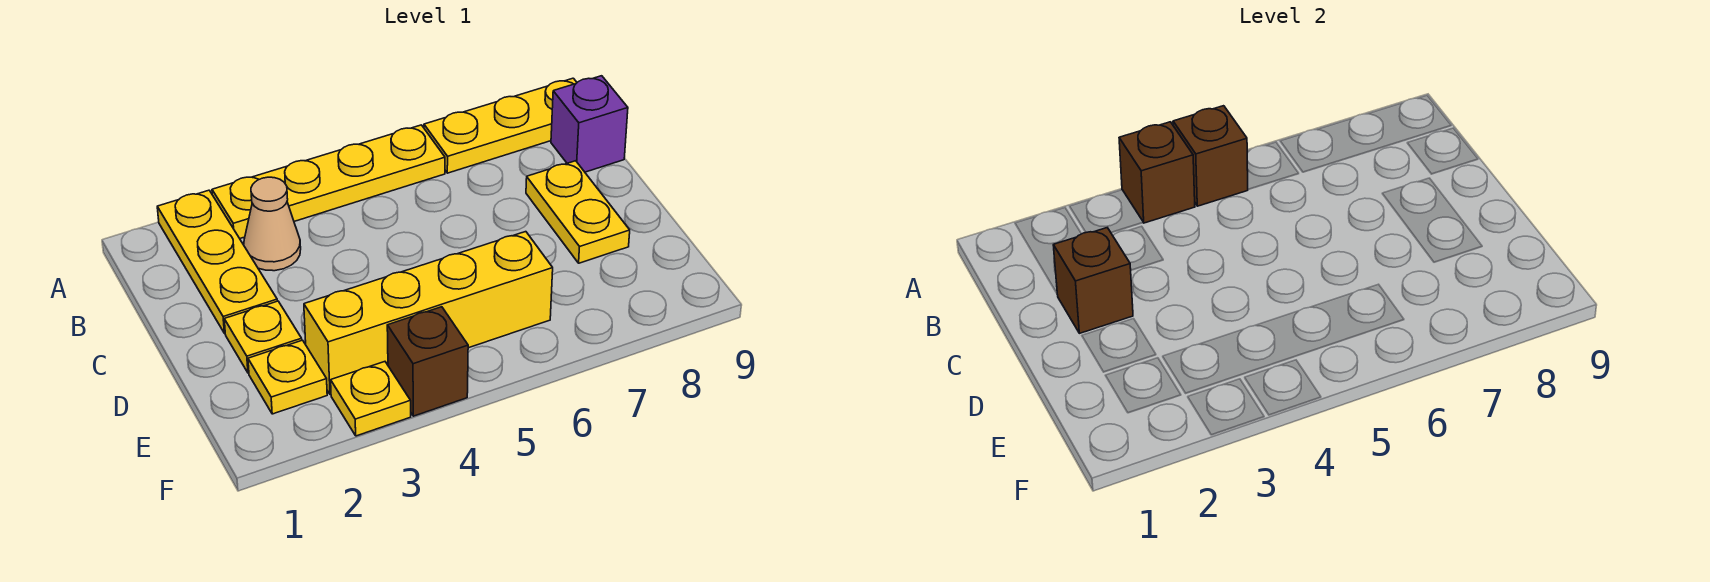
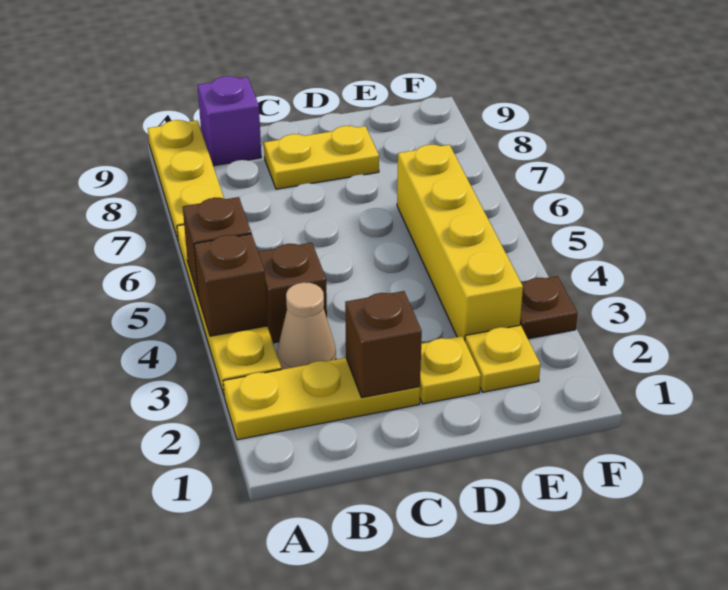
yellow plate F3 level 1 -> brown plate F3 level 1
brown brick F4 level 1 -> brown brick B4 level 1

